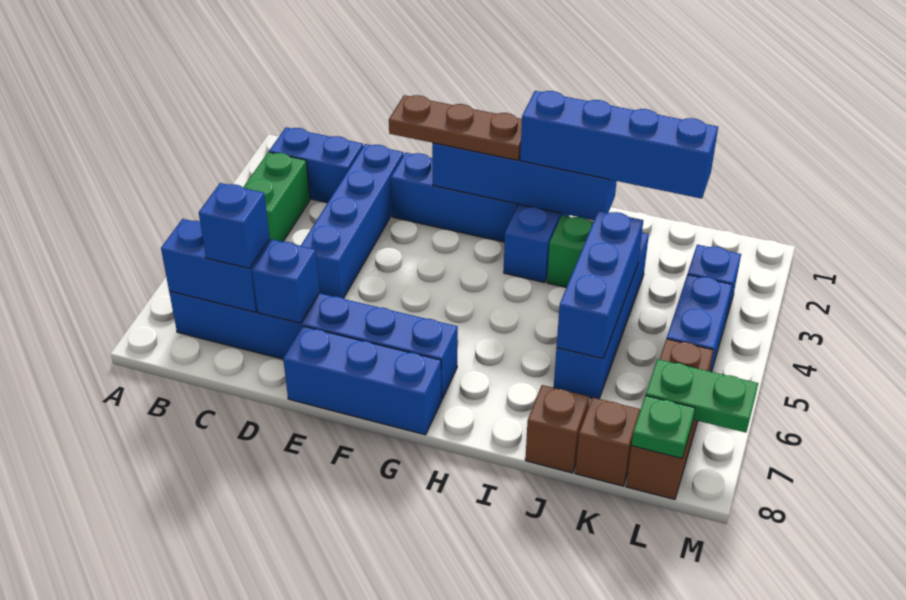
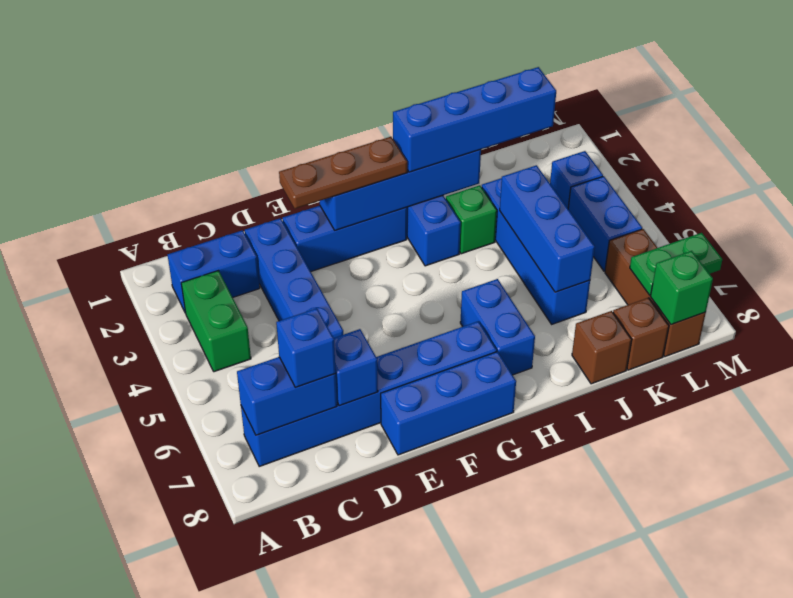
none -> blue brick H6:H7 level 1
green plate L8 level 2 -> green brick L8 level 2

